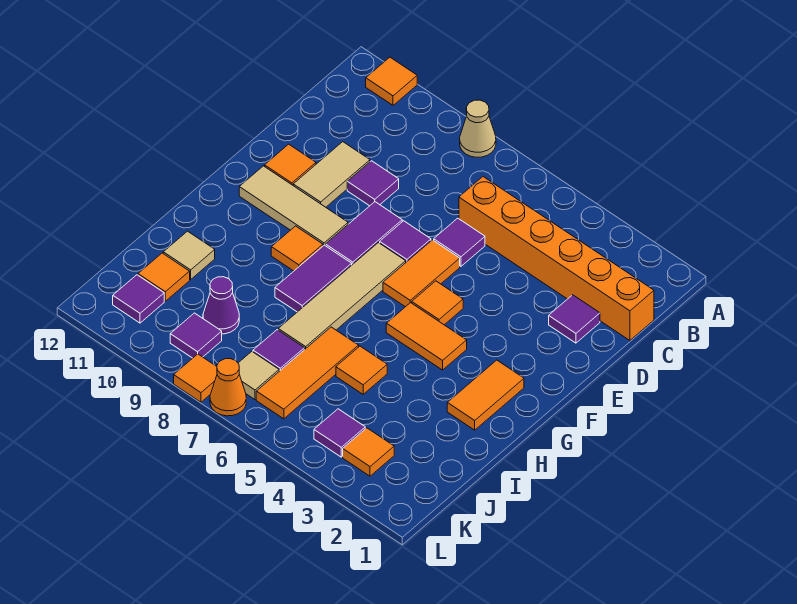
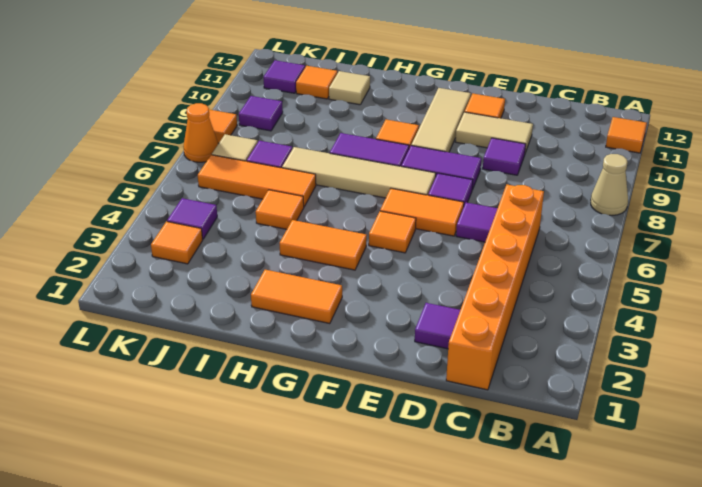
orange tile G4:G5 level 1 -> orange tile G4:H4 level 1
purple cone J9 level 1 -> none

